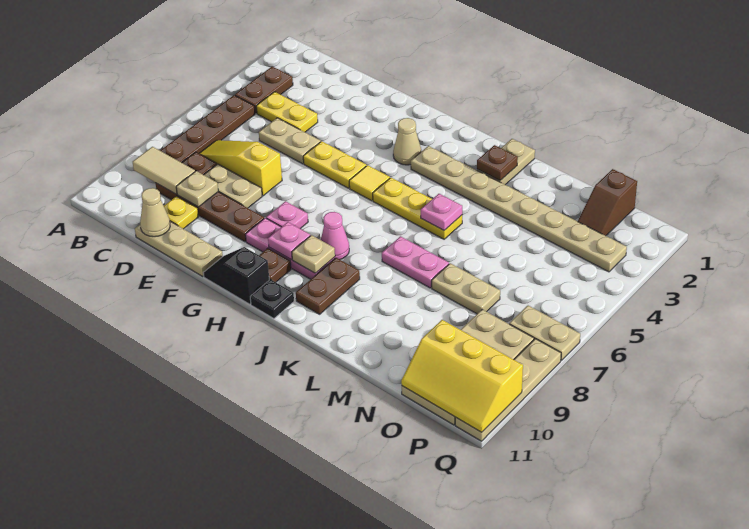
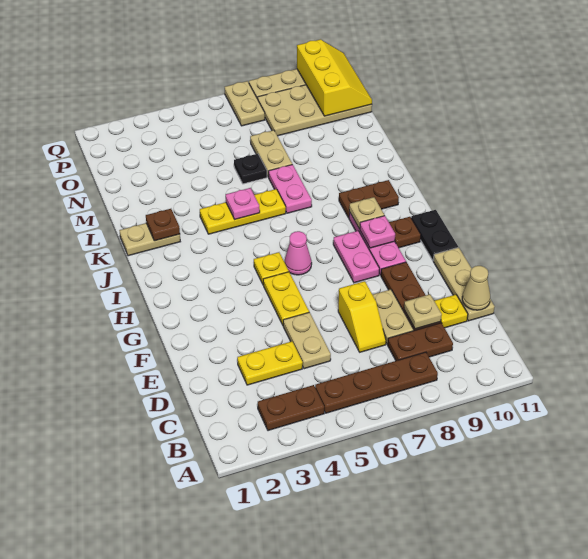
tan tile B9:C9 level 2 -> none
yellow plate C4:D4 level 1 -> yellow plate D3:D4 level 1
yellow slope C7:E7 level 1 top E -> yellow slope D7:E7 level 1 top E
pink plate G8 level 1 -> pink plate G8:H8 level 1
black slope G11:H11 level 1 top H -> black plate G11:H11 level 1
tan cone H3 level 1 -> none
yellow tile H5 level 1 -> yellow plate H5 level 1
tan plate I3:P3 level 1 -> none
yellow plate I5:K5 level 1 -> yellow plate K4:K6 level 1
pink cone I8 level 1 -> pink cone H6 level 1
black plate I11 level 1 -> black plate M6 level 1
brown slope O1:O2 level 1 top 1 -> none

